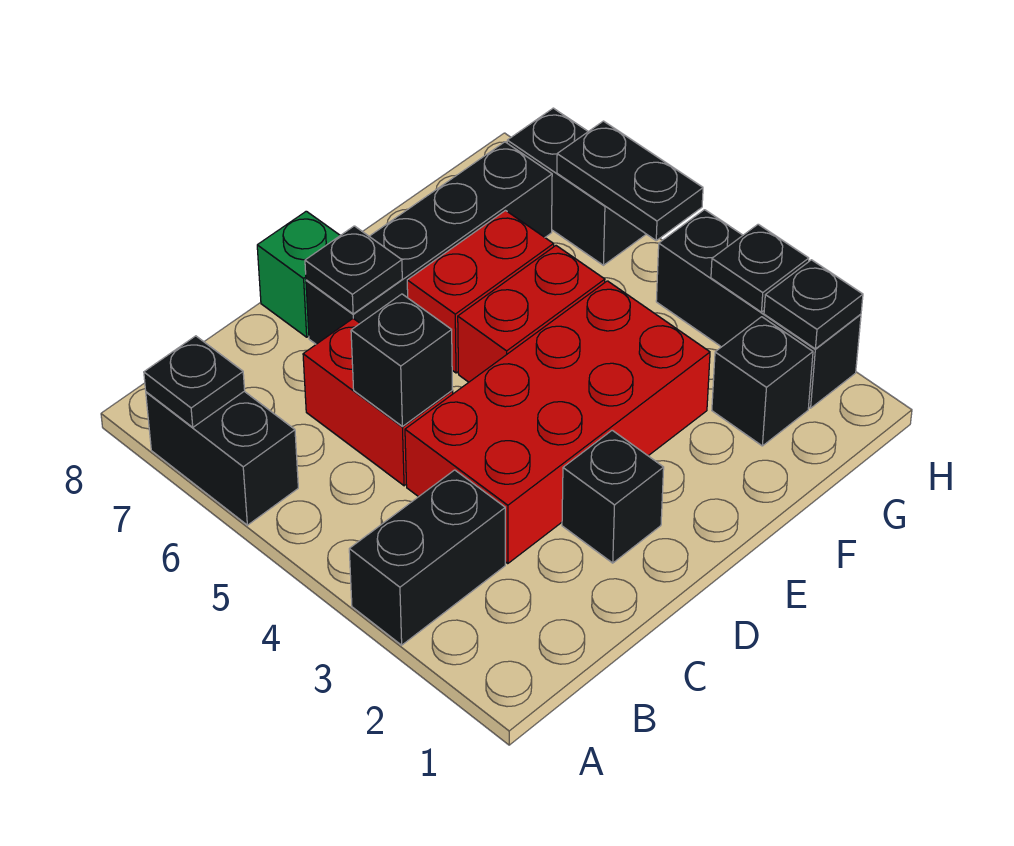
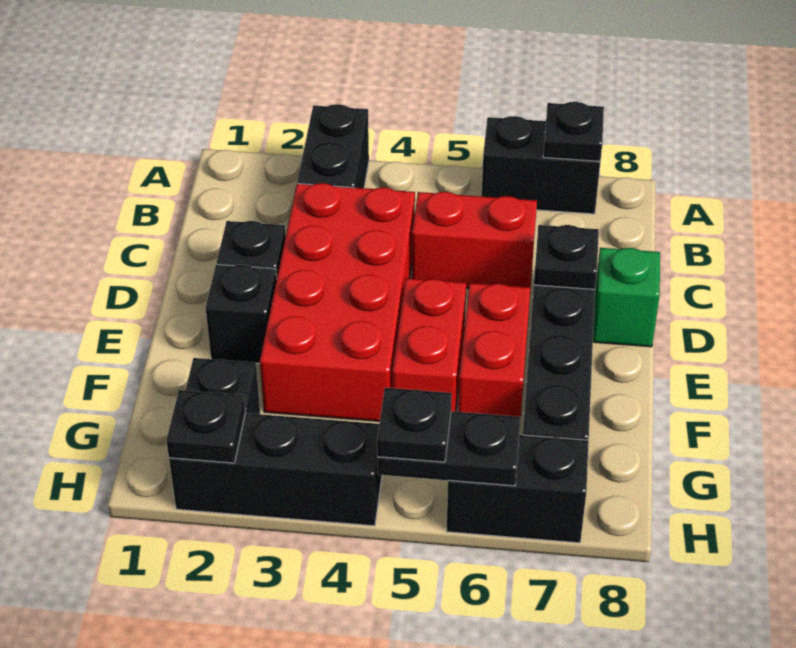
black brick C5 level 2 -> black brick E2 level 1
black plate H3 level 2 -> black plate H5 level 3

